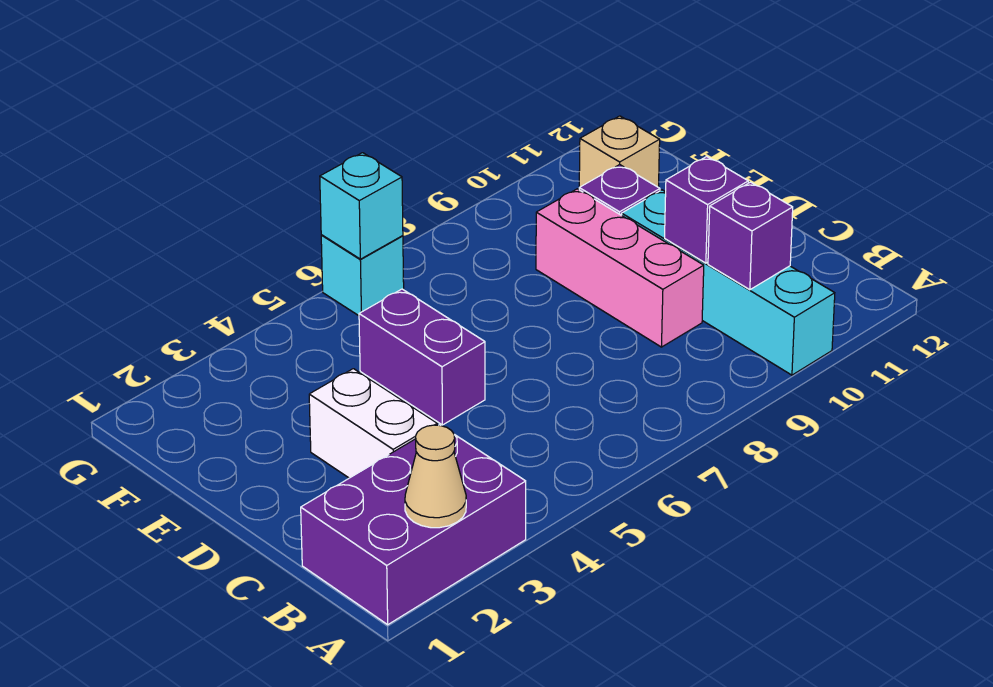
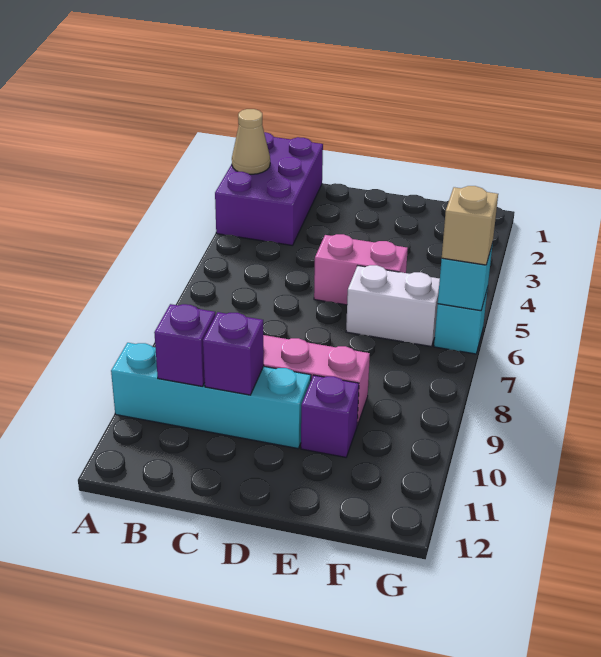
white brick C3:D3 level 1 -> white brick E6:F6 level 1
purple brick D5:E5 level 1 -> pink brick D5:E5 level 1
tan brick F11 level 1 -> tan brick G6 level 3

